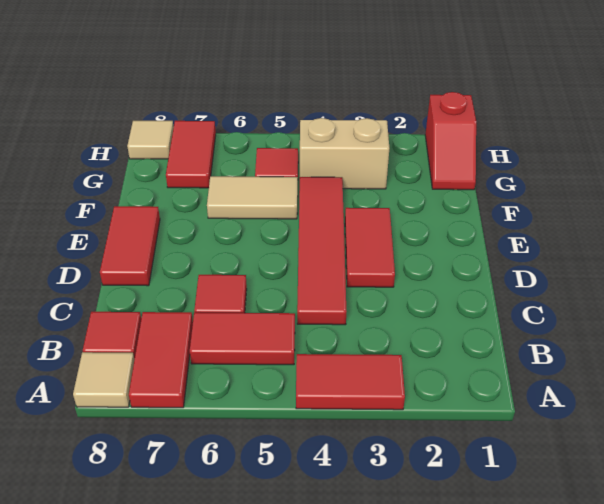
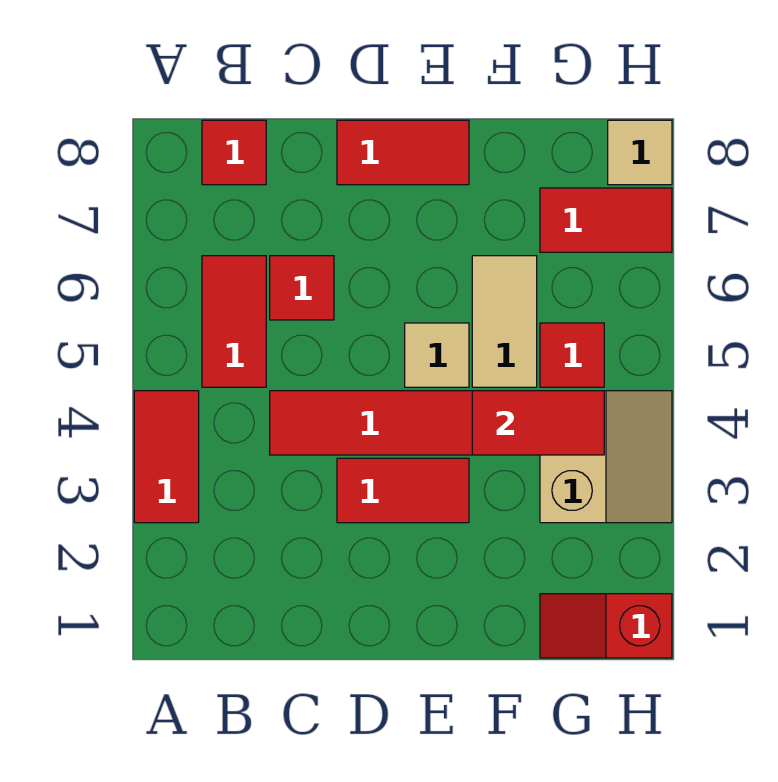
red tile A7:B7 level 1 -> red tile F4:G4 level 2
tan tile A8 level 1 -> tan tile E5 level 1

